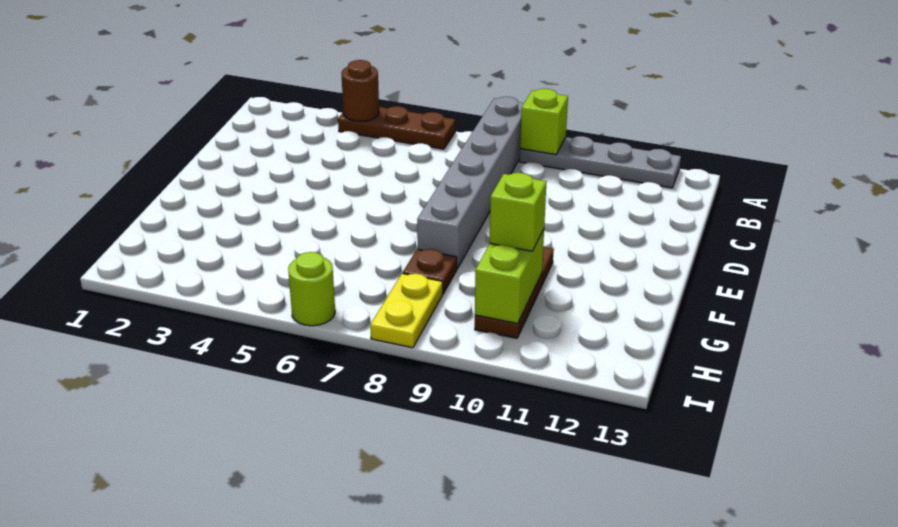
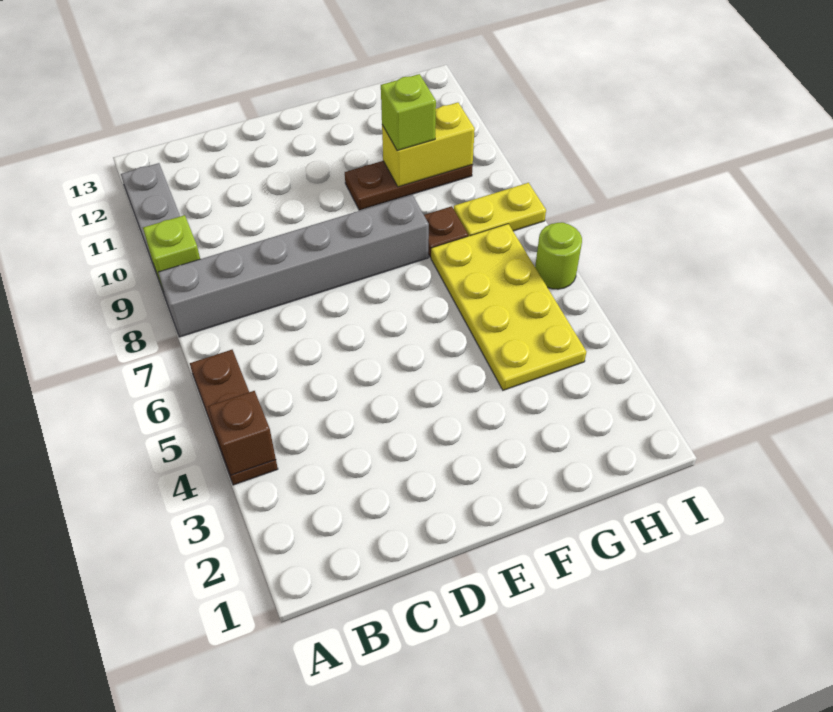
brown round brick A4 level 2 -> brown brick A4 level 2
none -> yellow plate G4:H7 level 1
lime brick G10:H10 level 2 -> yellow brick G10:H10 level 2

